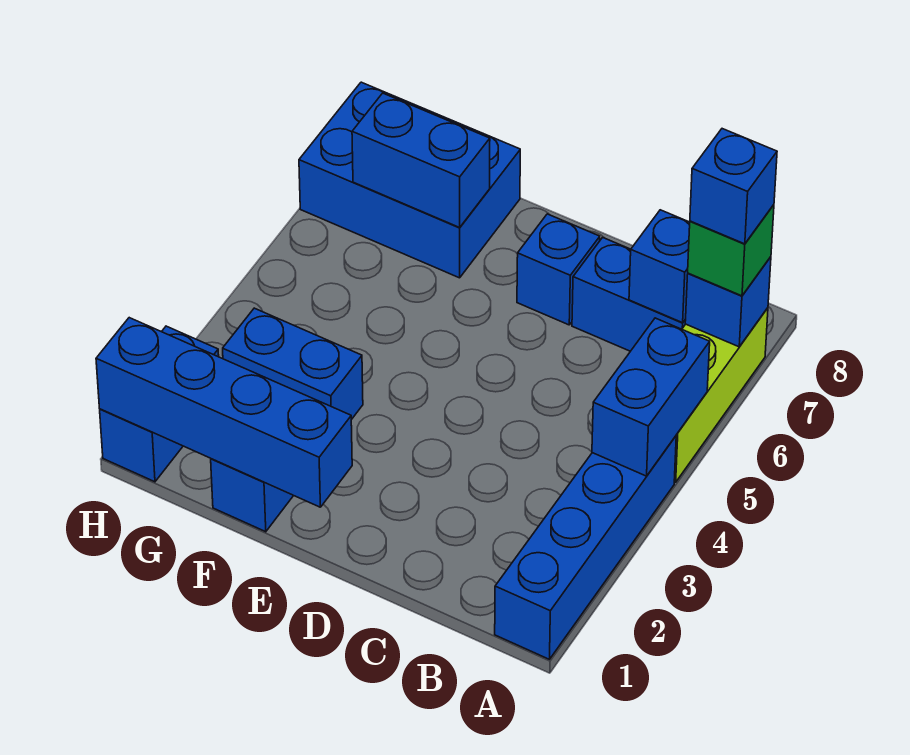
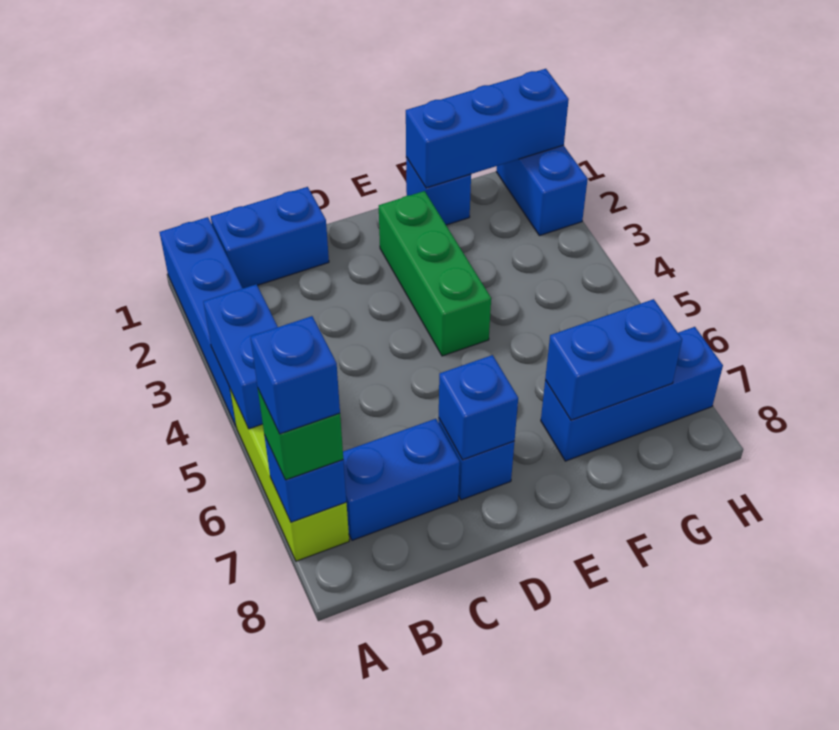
blue brick B7 level 2 -> blue brick D7 level 2
blue brick E1:H1 level 2 -> blue brick F1:H1 level 2
none -> green brick E2:E4 level 1
blue brick F3:G3 level 1 -> blue brick B1:C1 level 1
blue brick F7:H8 level 1 -> blue brick F7:H7 level 1

